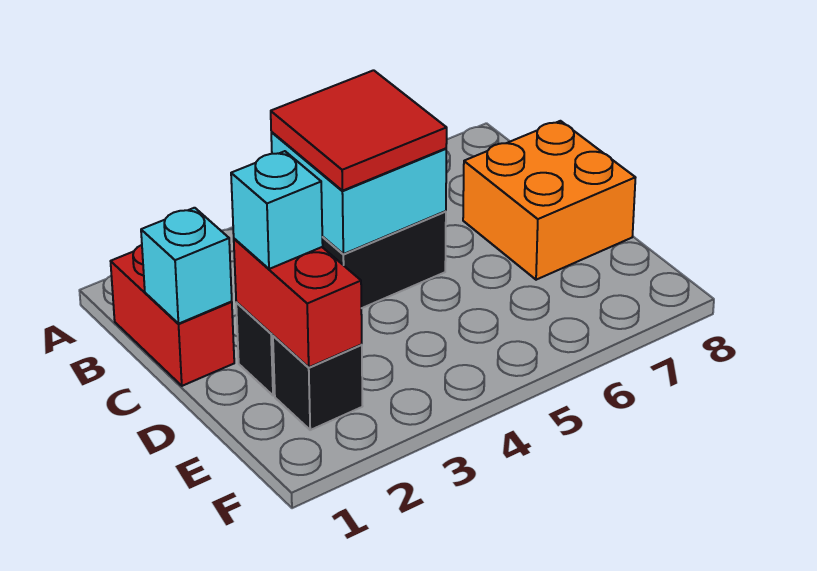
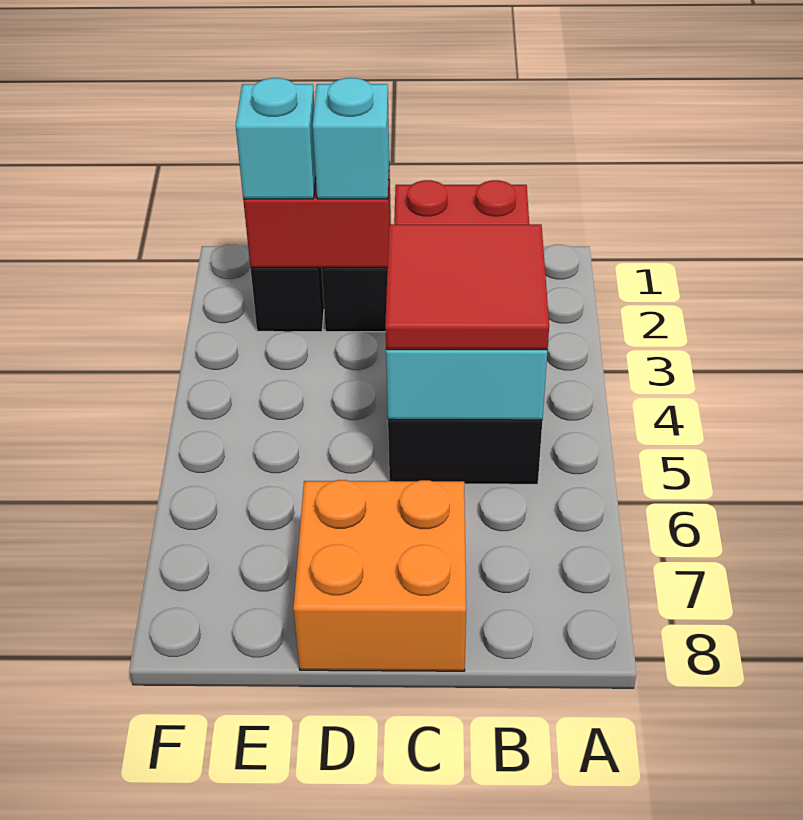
cyan brick C1 level 2 -> cyan brick E2 level 3

